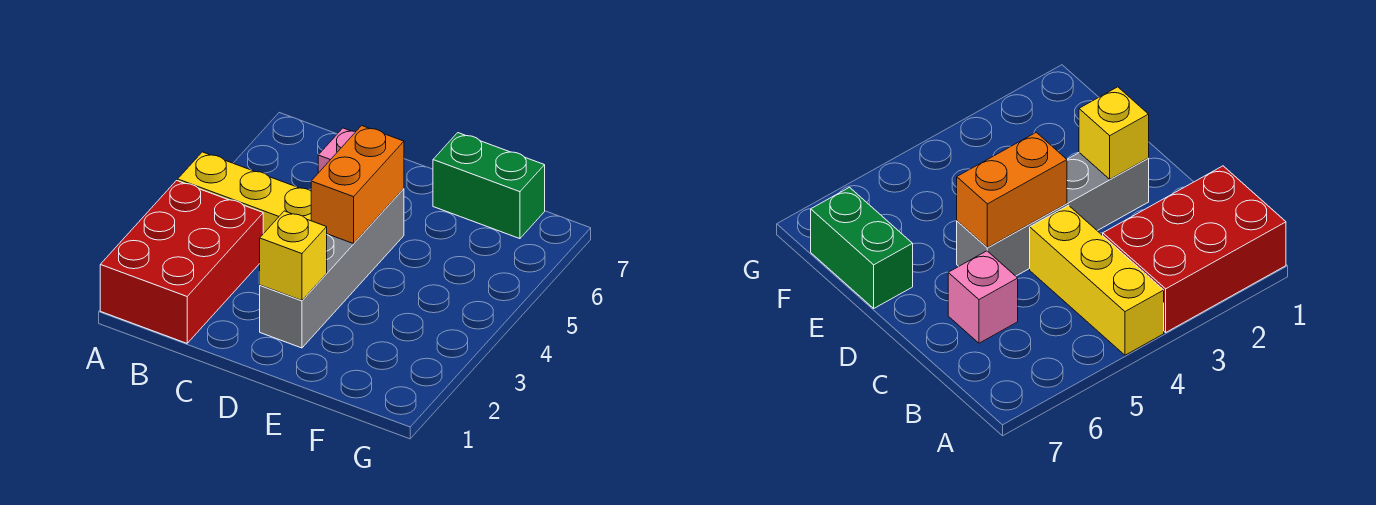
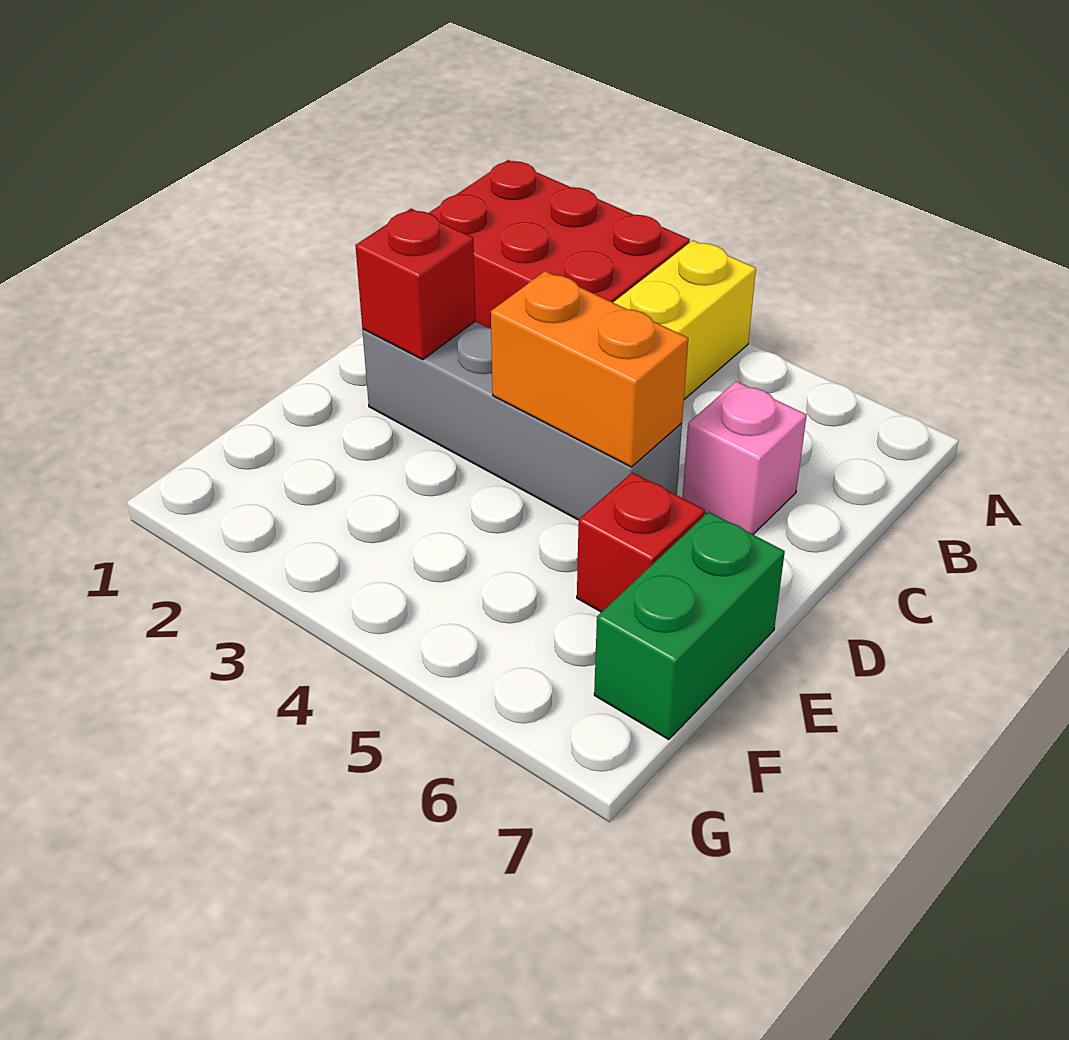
yellow brick D2 level 2 -> red brick D2 level 2
none -> red brick E6 level 1

